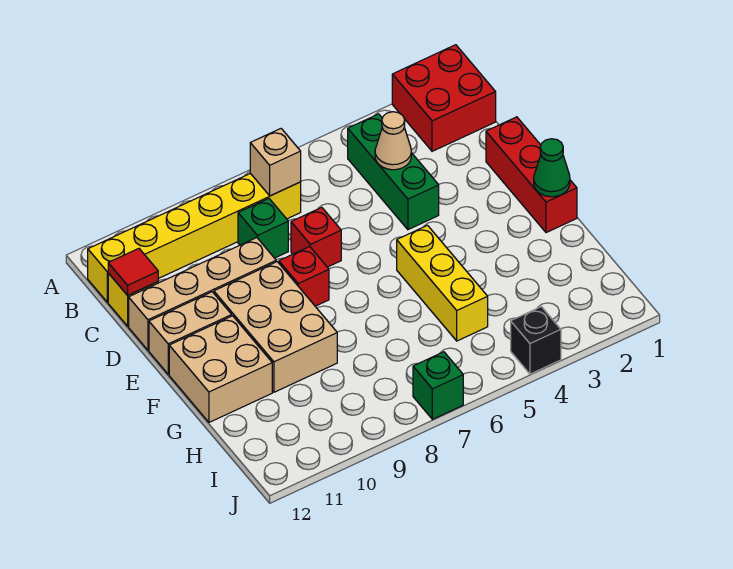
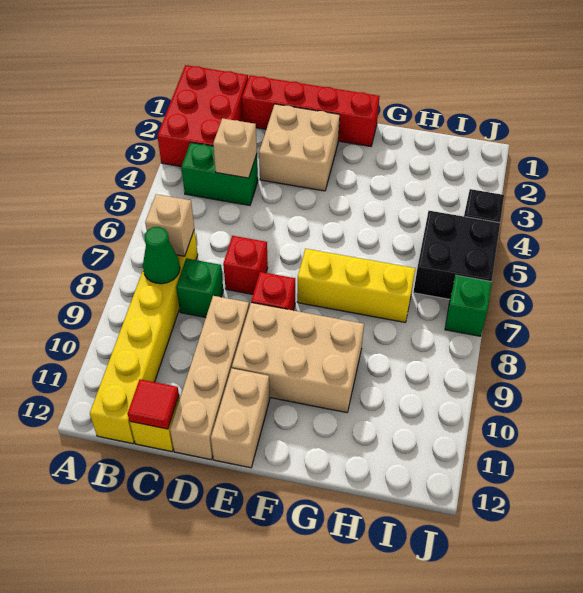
red brick A1:B2 level 1 -> red brick A1:B3 level 1
green brick B4:D4 level 1 -> green brick B4:C4 level 1
tan cone C4 level 2 -> tan brick C4 level 2
red brick D1:F1 level 1 -> red brick C1:F1 level 1
green cone F1 level 2 -> green cone B8 level 2
yellow brick F5:H5 level 1 -> yellow brick F7:H7 level 1
tan brick F11:G12 level 1 -> tan brick D2:E3 level 1
none -> black brick I5:J6 level 1

